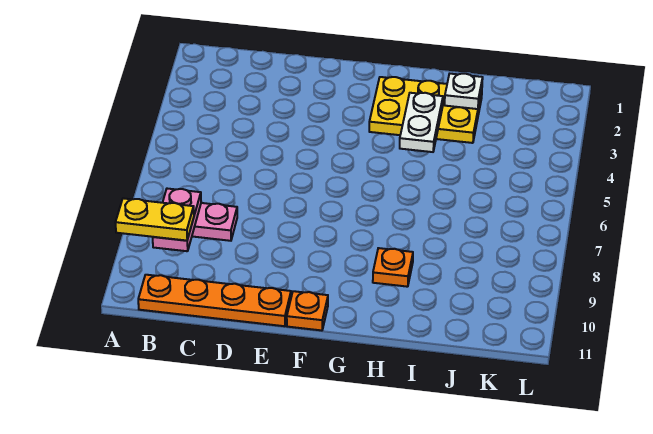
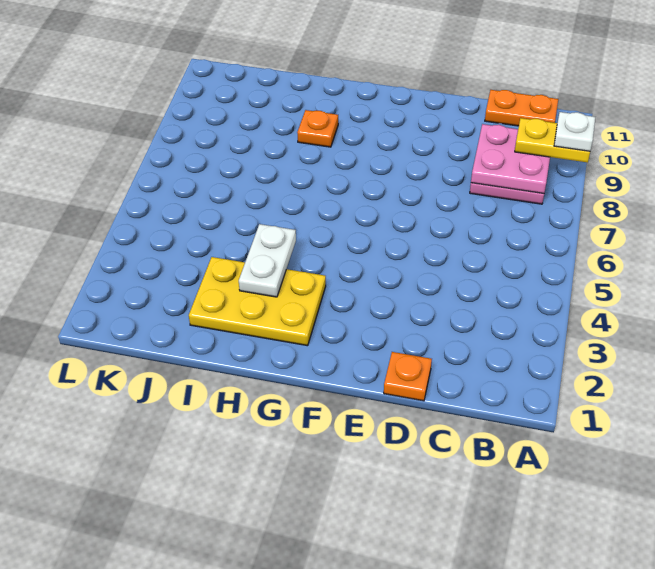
pink plate B8:B9 level 2 -> pink plate B8:C9 level 2
orange plate B11:E11 level 1 -> orange plate B11:C11 level 1
orange plate F11 level 1 -> orange plate D1 level 1
white plate I2 level 2 -> white plate A9 level 4

